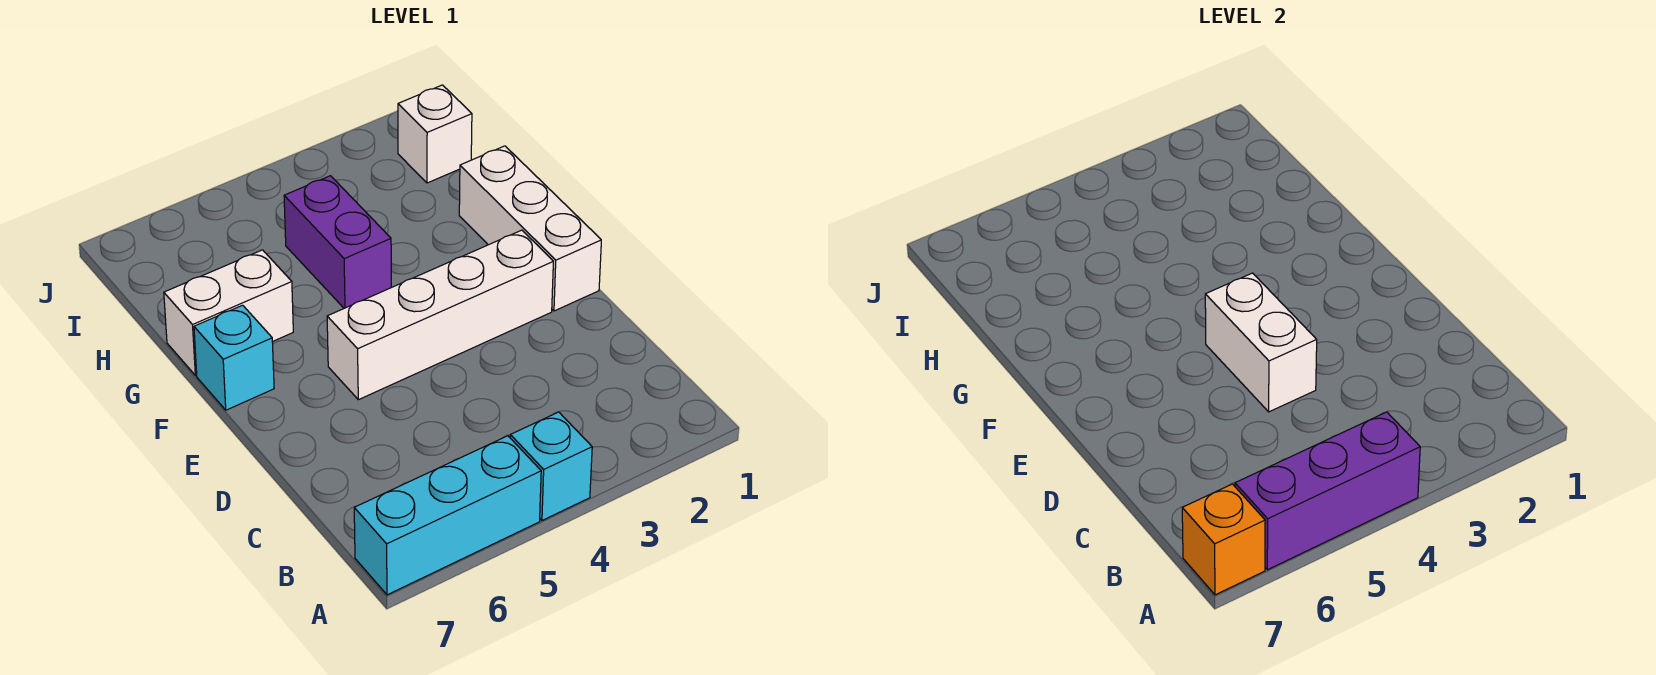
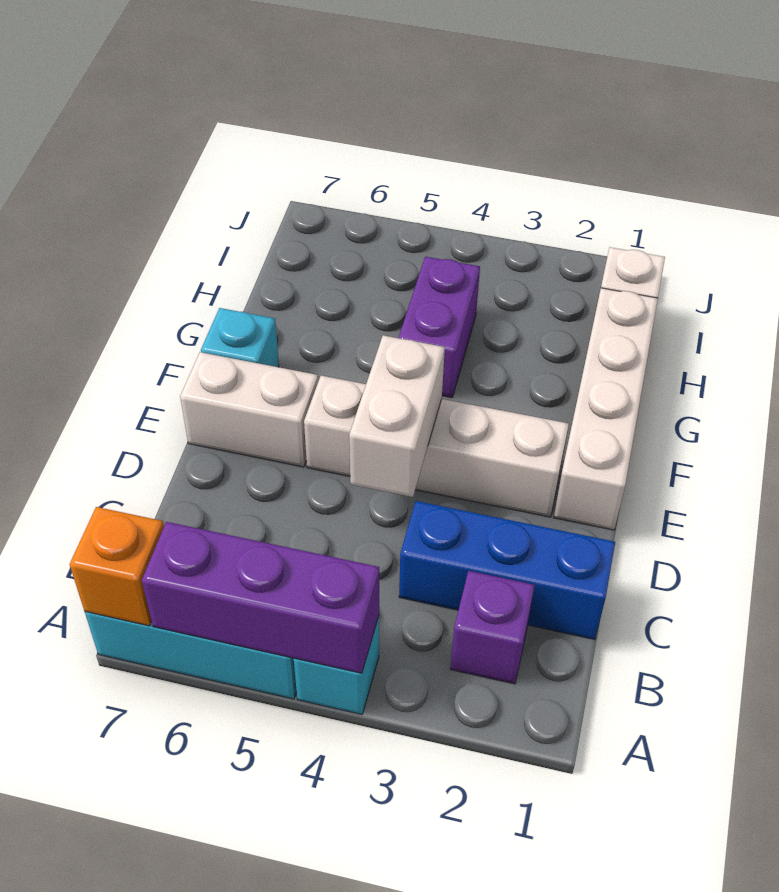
none -> purple brick B2 level 1
none -> blue brick C1:C3 level 1
white brick E1:G1 level 1 -> white brick E1:H1 level 1
white brick G6:G7 level 1 -> white brick E6:E7 level 1

